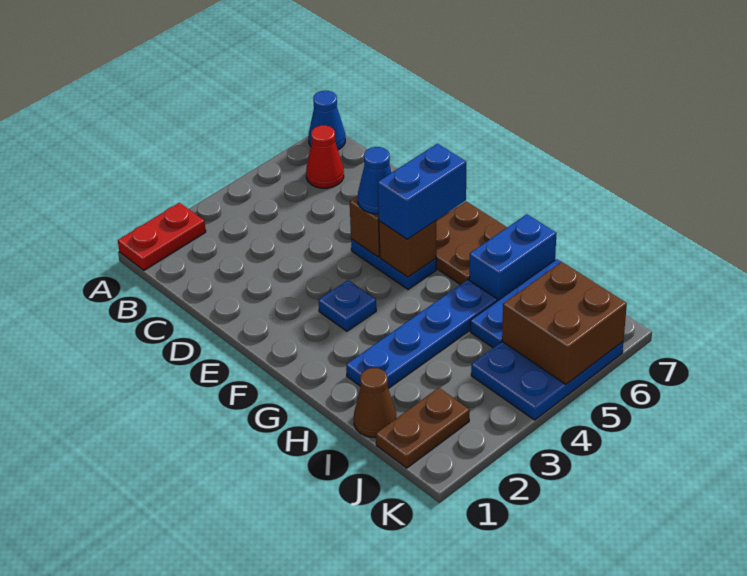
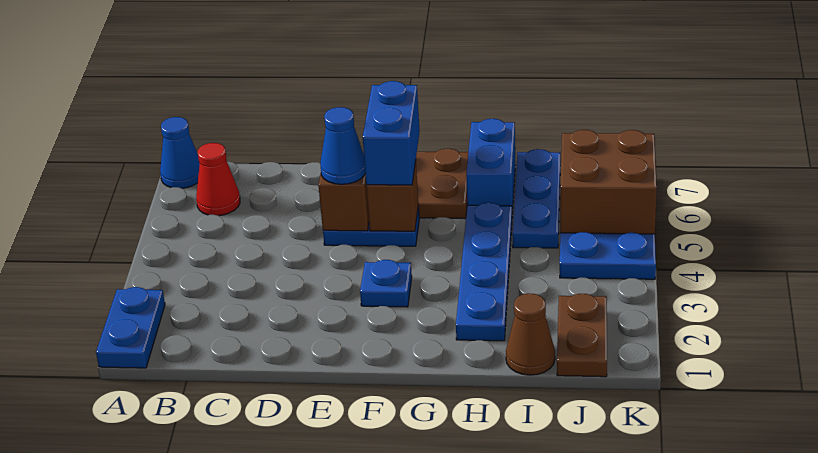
red plate A1:A2 level 1 -> blue plate A1:A2 level 1

